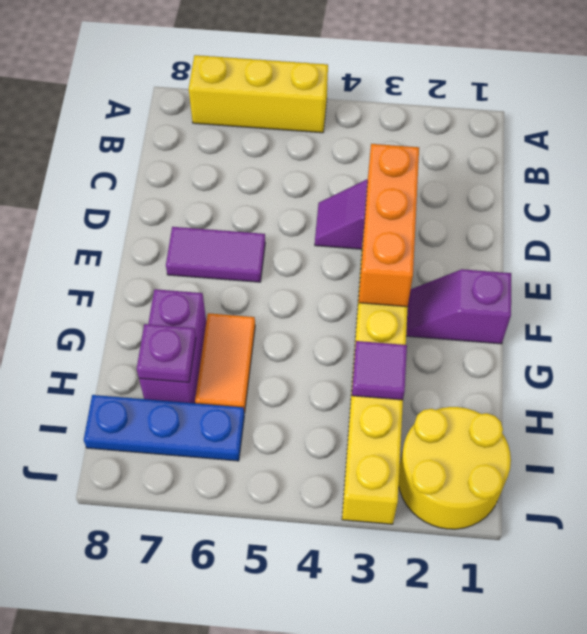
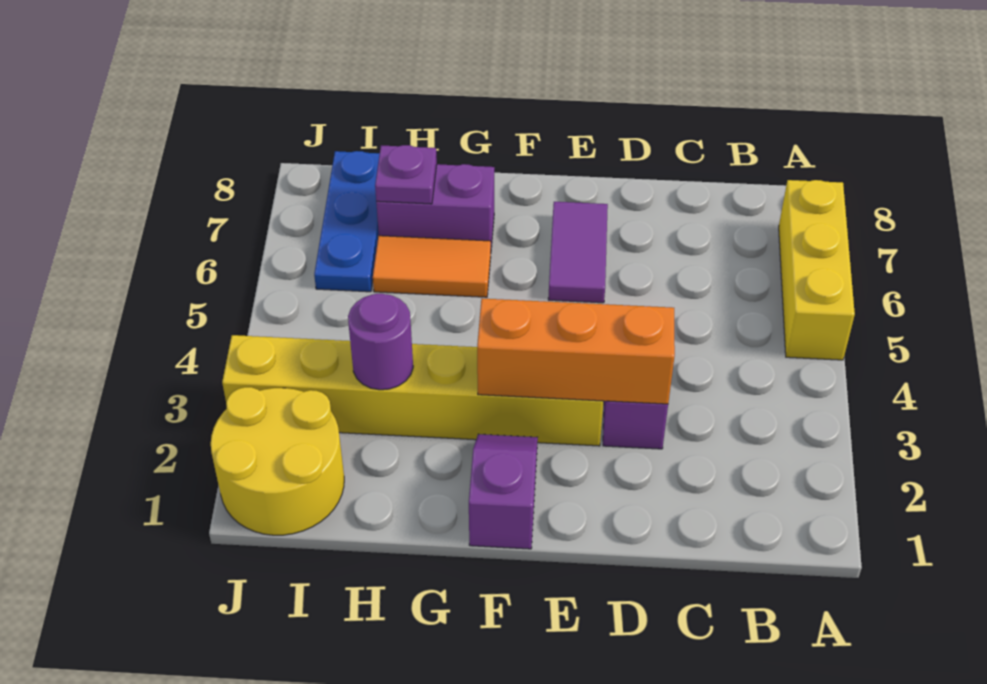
purple tile H3 level 2 -> purple round brick H3 level 2

